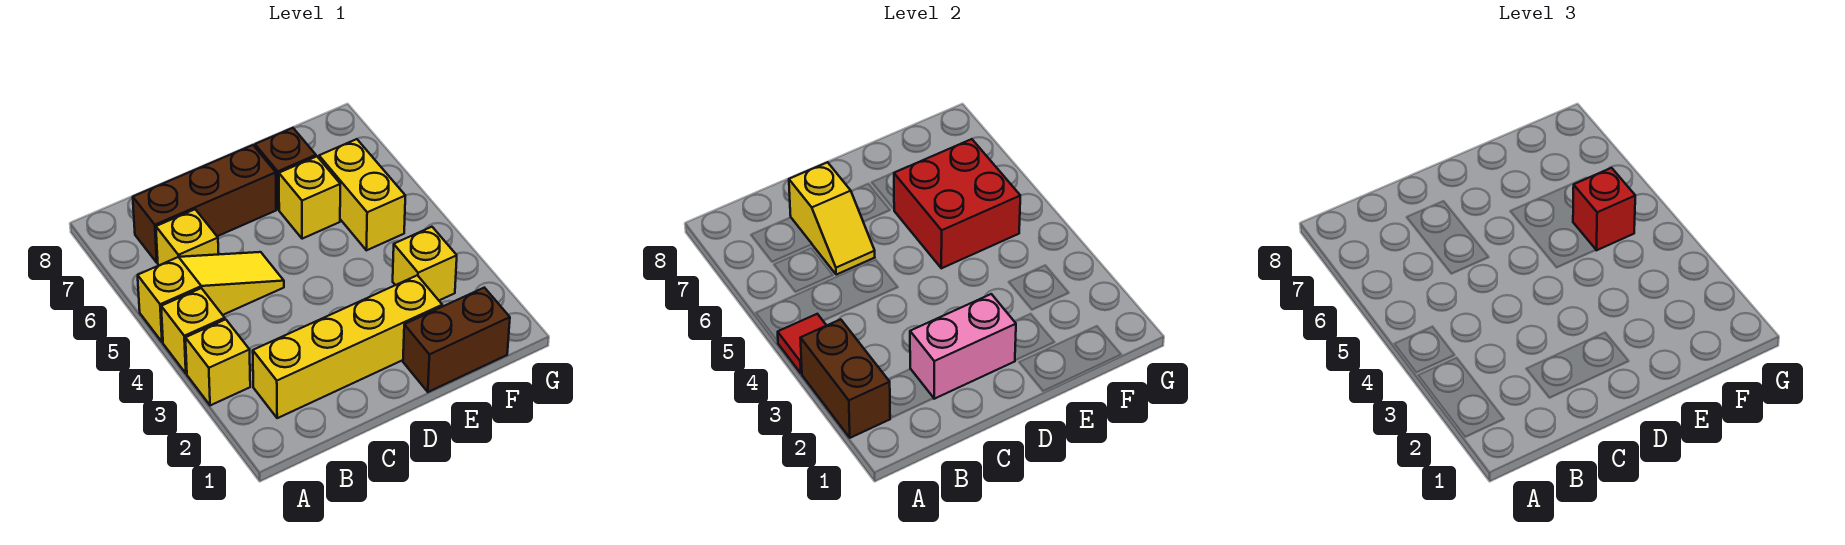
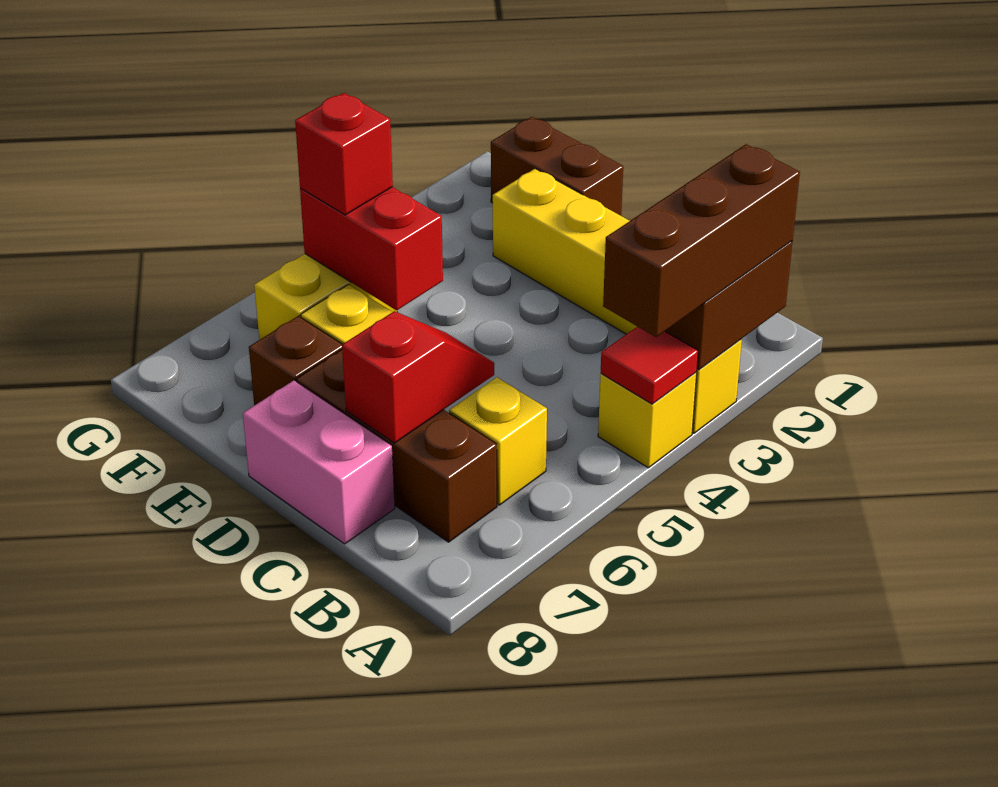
none -> brown brick A2:A4 level 3
yellow slope A5:C5 level 1 top A -> none
pink brick C2:D2 level 2 -> pink brick C8:D8 level 1
yellow slope C6:C7 level 2 top 7 -> red slope C6:C7 level 2 top 7
red brick E5:F6 level 2 -> red brick E5:F5 level 2
yellow brick F3 level 1 -> none

